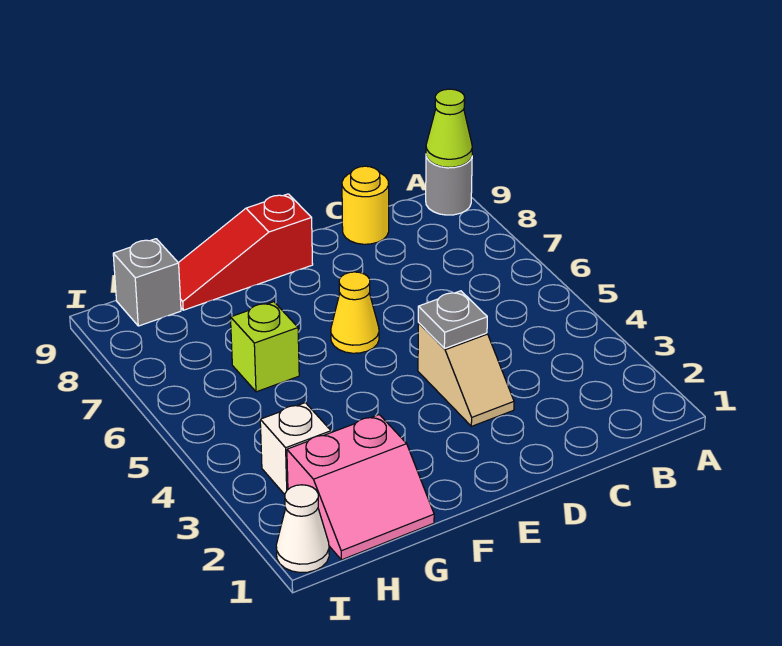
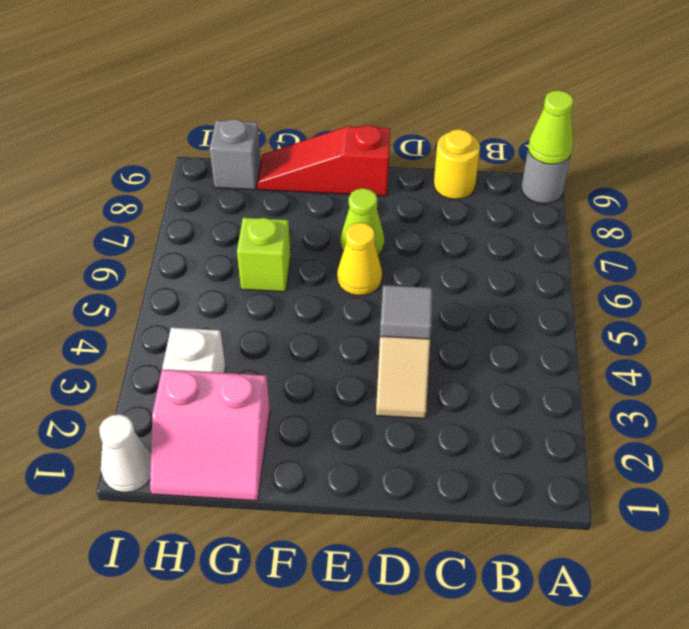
grey plate D4 level 2 -> grey tile D4 level 2
none -> lime cone E7 level 1

